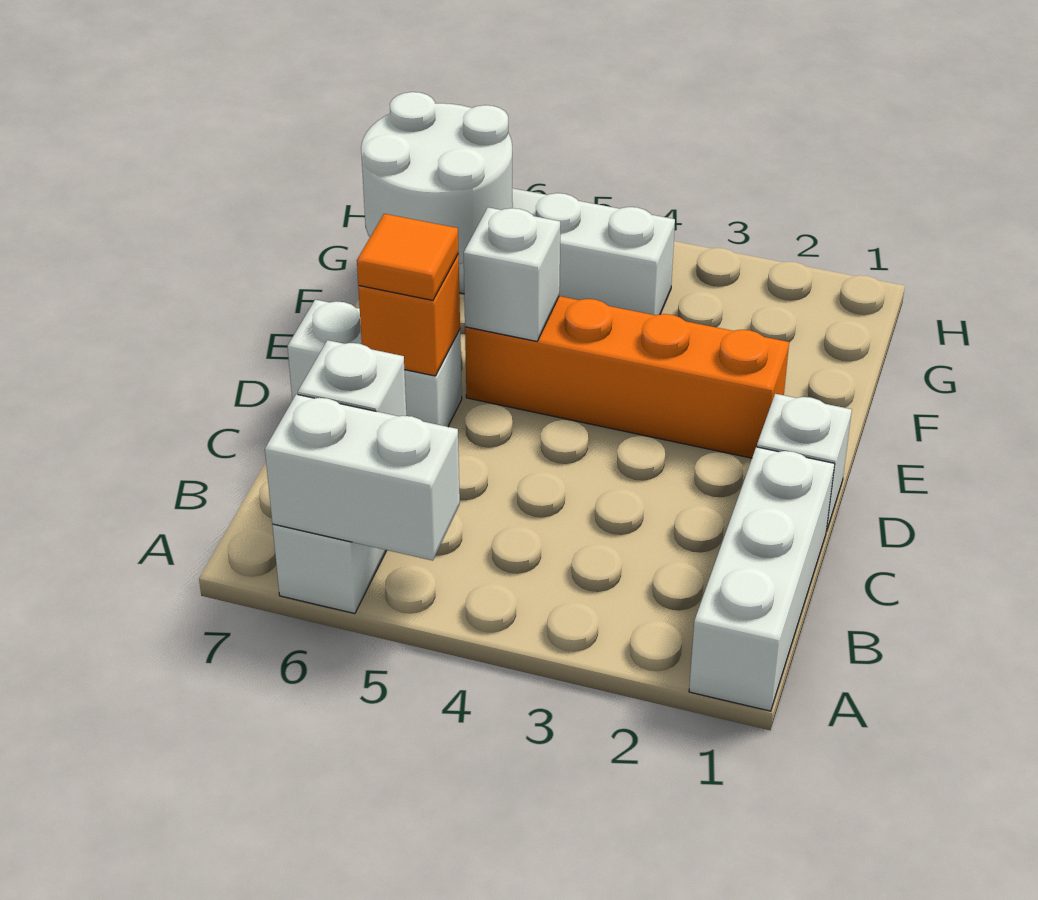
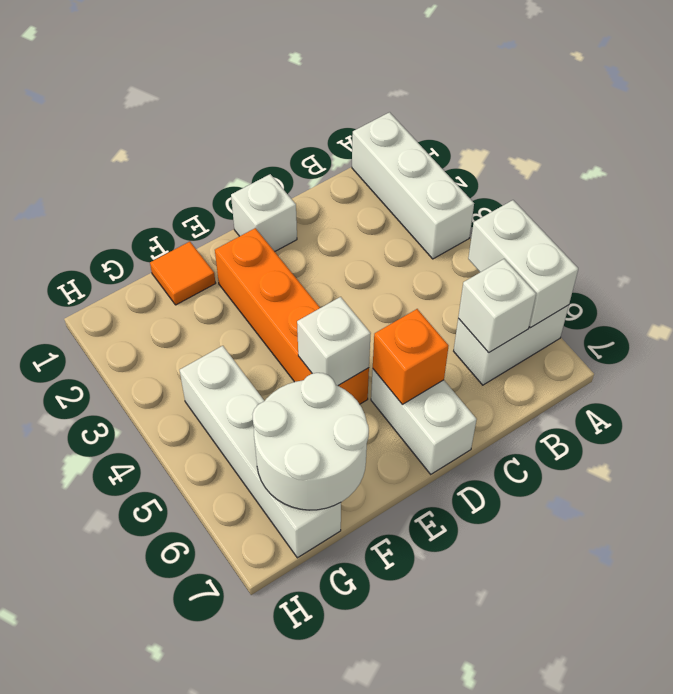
white brick A1:C1 level 1 -> white brick A1:A3 level 1
orange tile D6 level 3 -> orange tile F1 level 1

